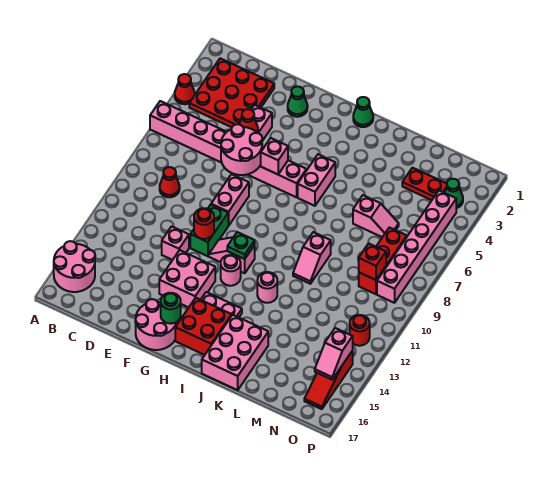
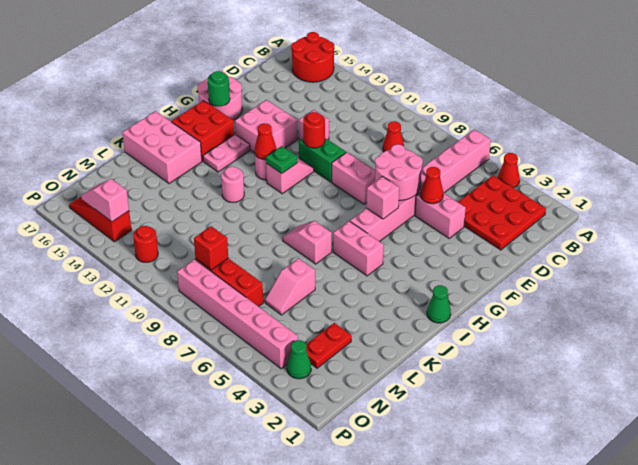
pink round brick A15:B16 level 1 -> red round brick A15:B16 level 1
green cone F2 level 1 -> none
none -> red cone H12 level 2
pink slope K9:K10 level 1 top 9 -> pink slope J7:J8 level 1 top 7

